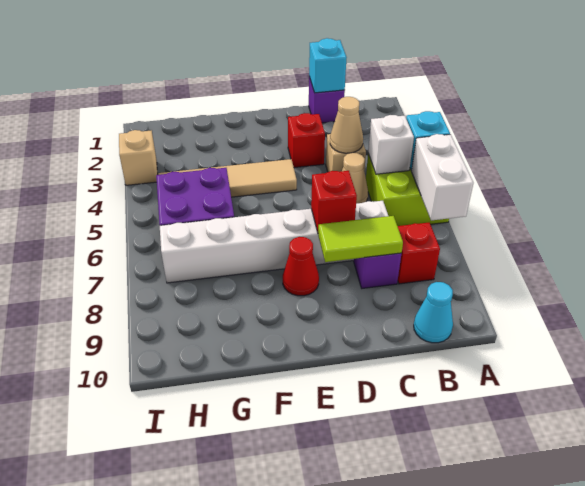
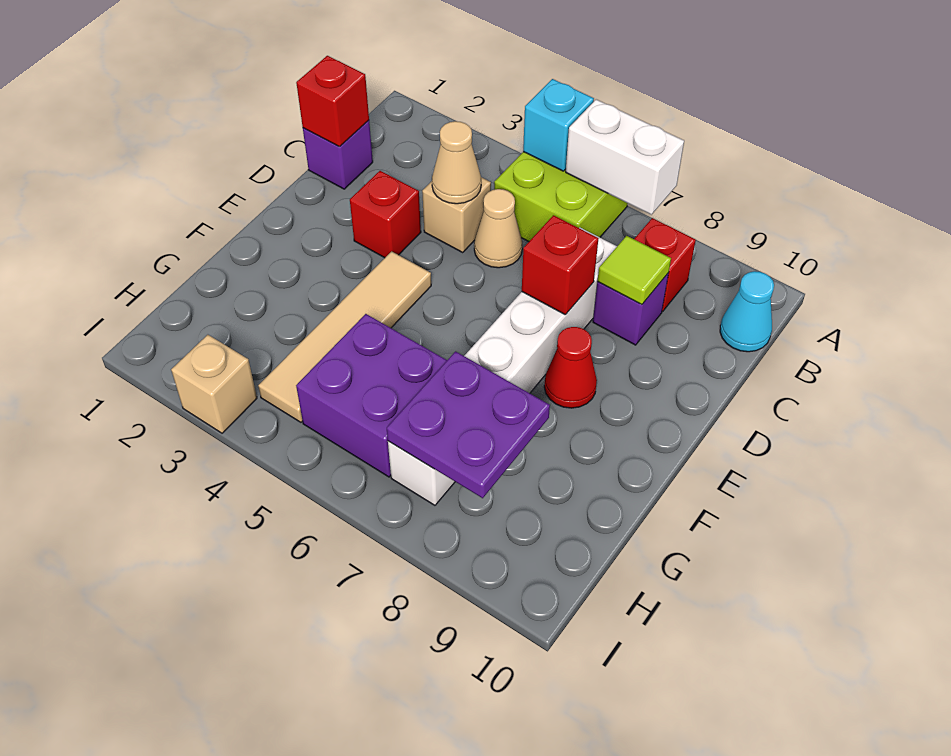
white brick B5 level 2 -> none
cyan brick C1 level 2 -> red brick C1 level 2
lime tile C8:D8 level 2 -> lime tile C8 level 2
none -> purple plate G7:H8 level 2

